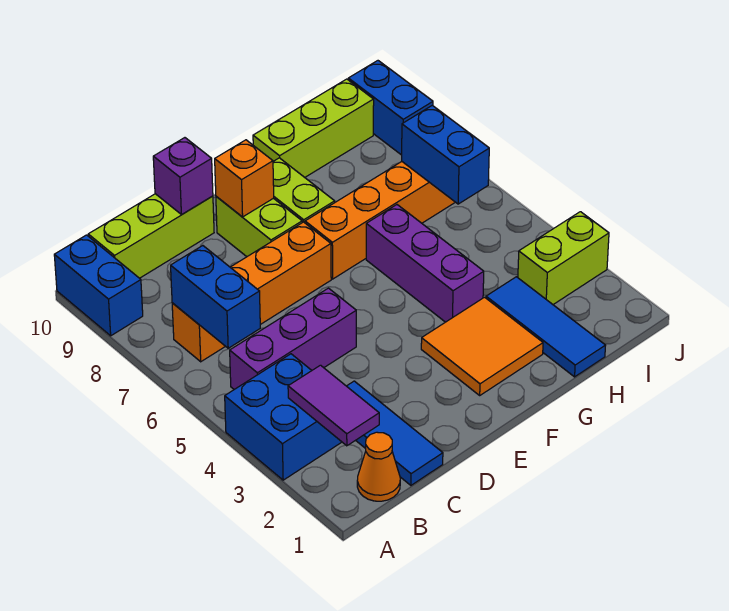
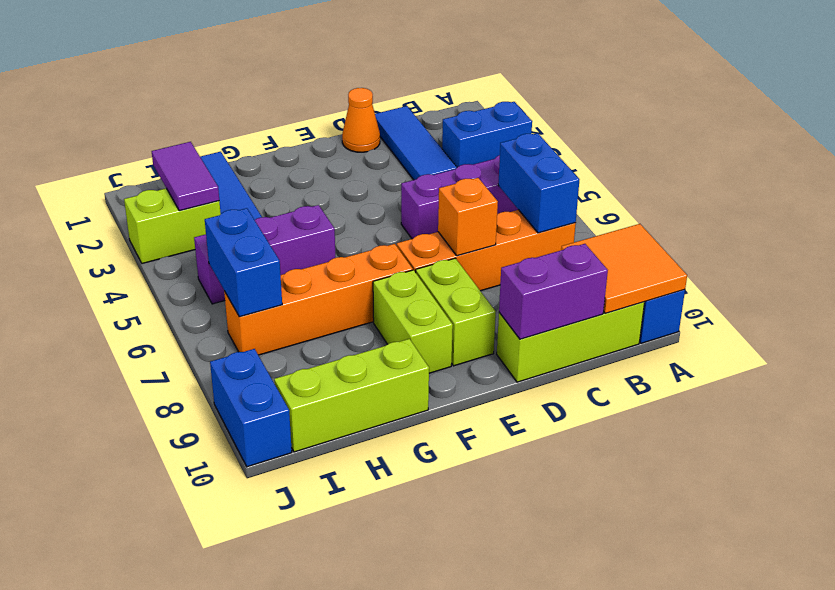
blue brick A3:B4 level 1 -> blue brick A3:B3 level 1
orange cone B1 level 1 -> orange cone D1 level 1
purple tile B2:B3 level 2 -> purple tile I2:I3 level 2
purple brick D10 level 2 -> purple brick C10:D10 level 2
orange brick E9 level 2 -> orange brick D7 level 2
orange tile F2:G3 level 1 -> orange tile A9:B10 level 2
purple brick G4:G6 level 1 -> purple brick G5:I5 level 1

